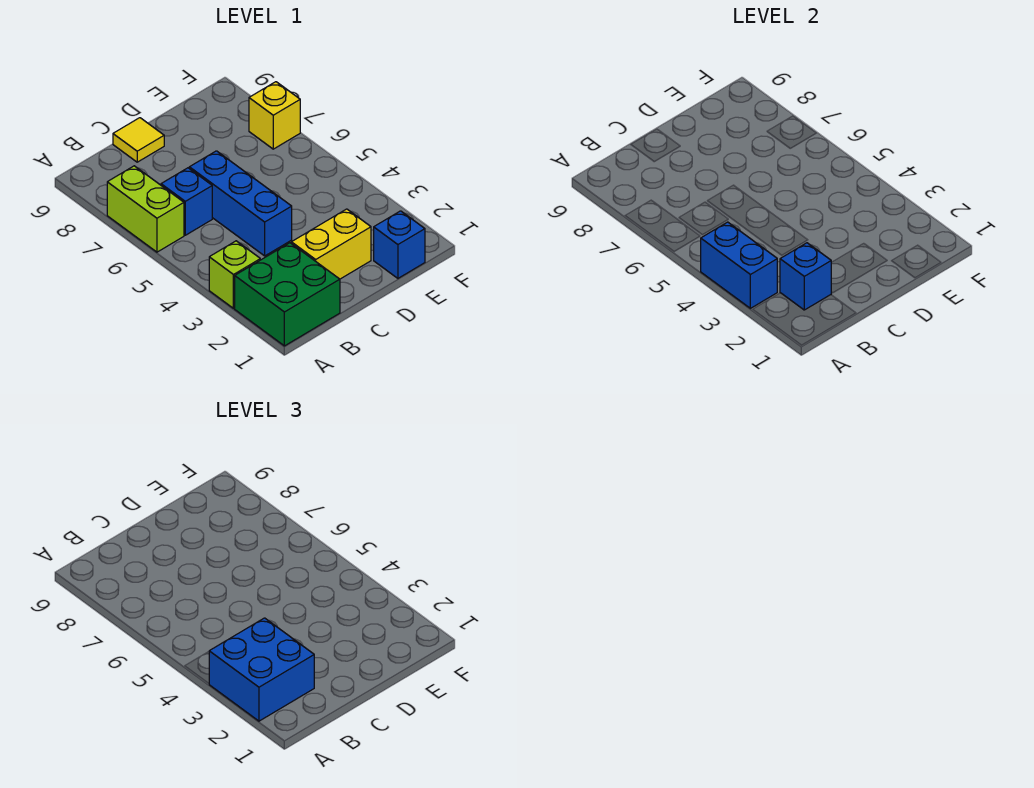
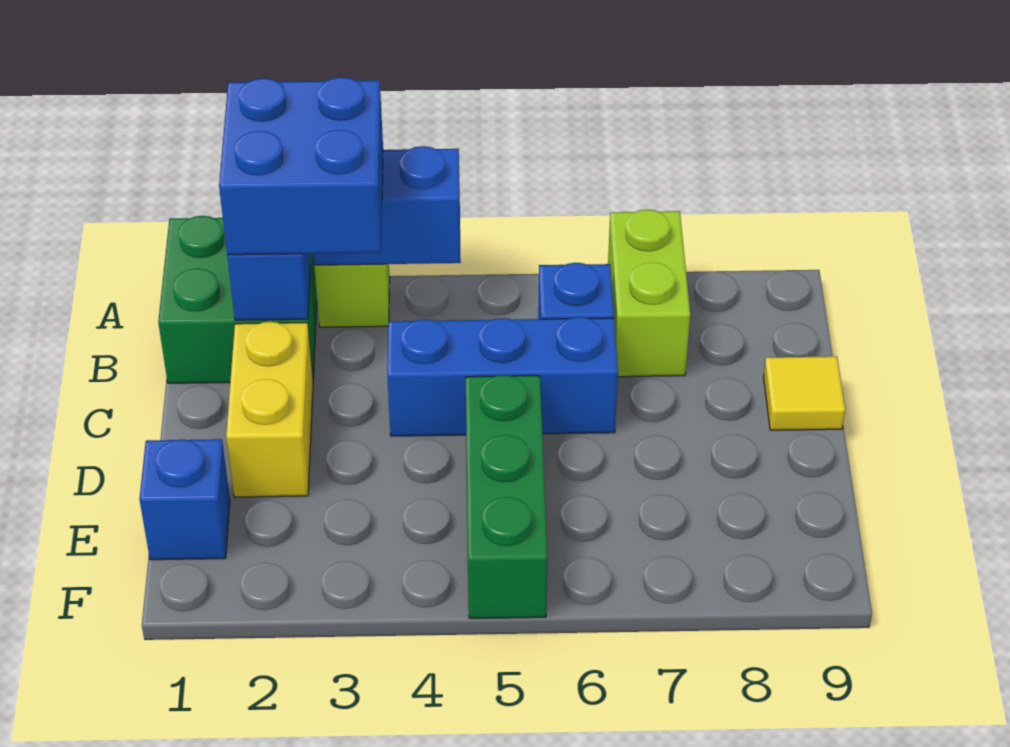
lime brick A6:A7 level 1 -> lime brick A7:B7 level 1
none -> green brick D5:F5 level 1
yellow brick F7 level 1 -> none

